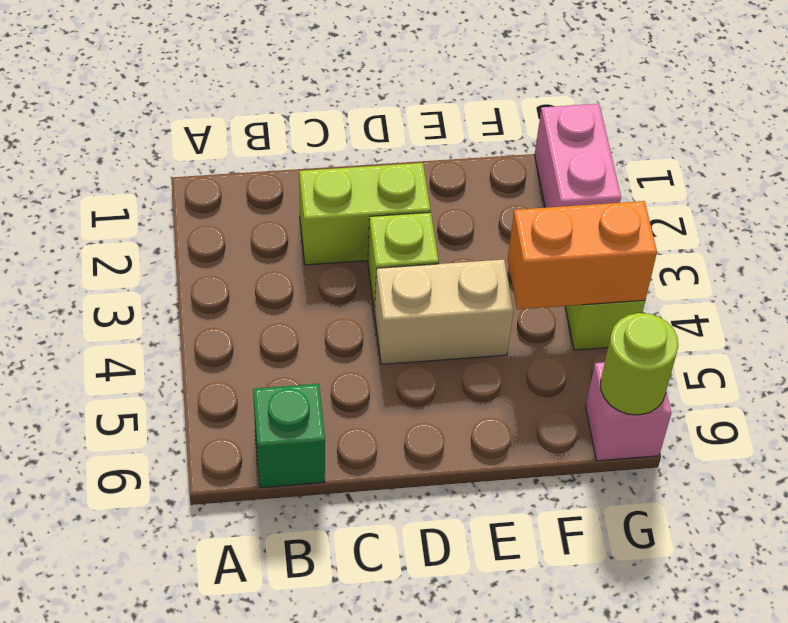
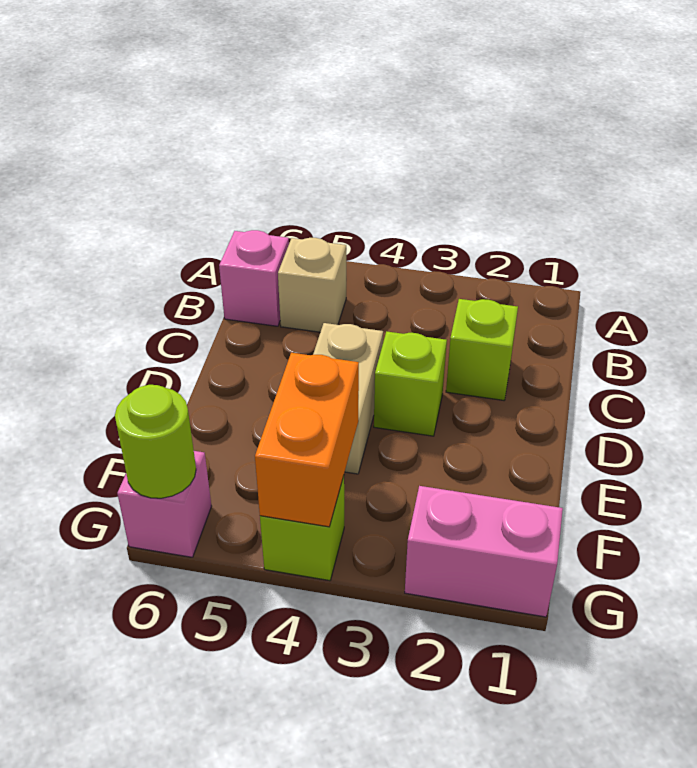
none -> tan brick B5 level 1
green brick B6 level 1 -> pink brick B6 level 1
lime brick C2:D2 level 1 -> lime brick C2 level 1

